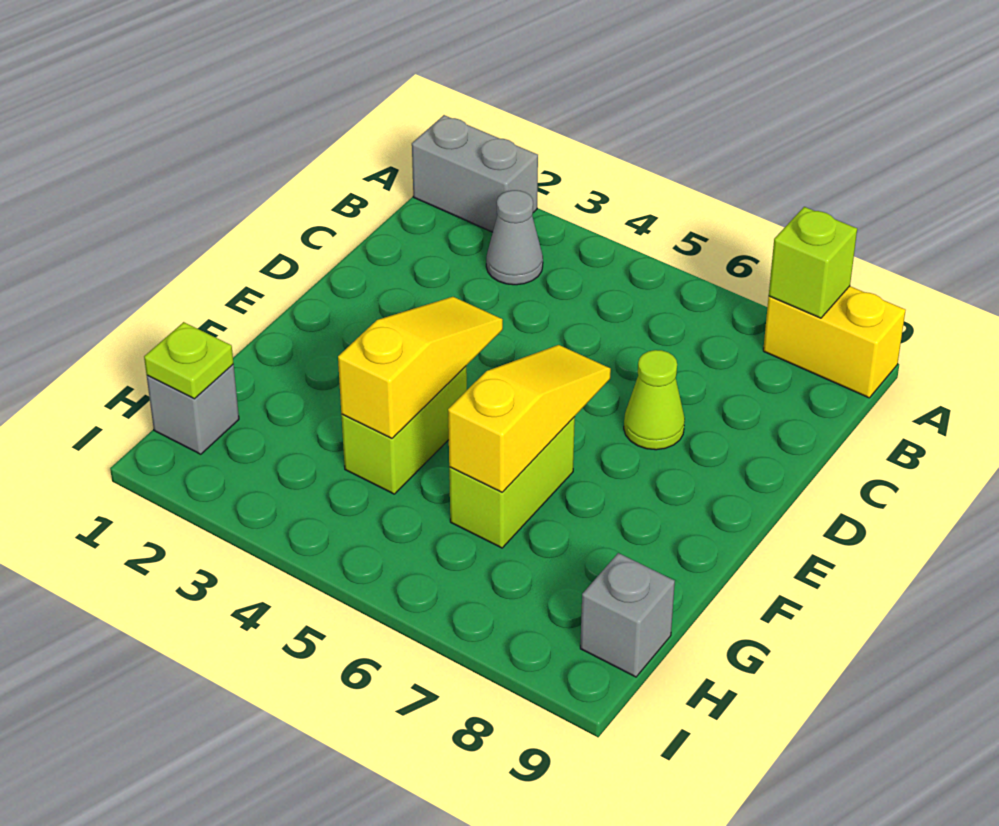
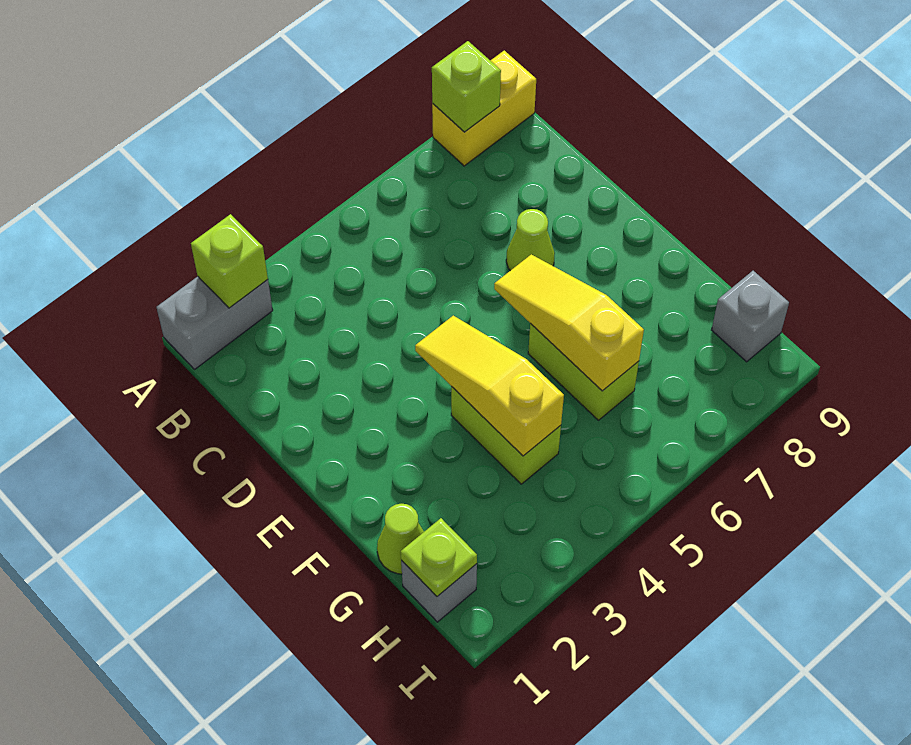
none -> lime brick A2 level 2
grey cone B3 level 1 -> none
none -> lime cone G1 level 1

